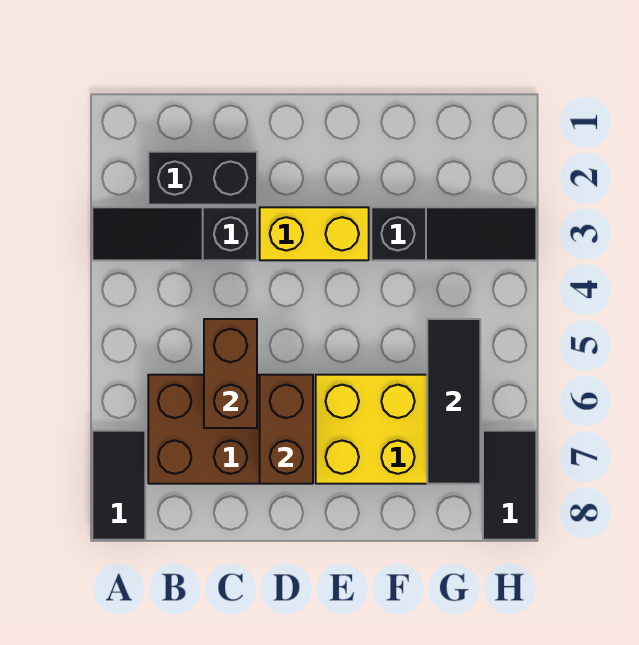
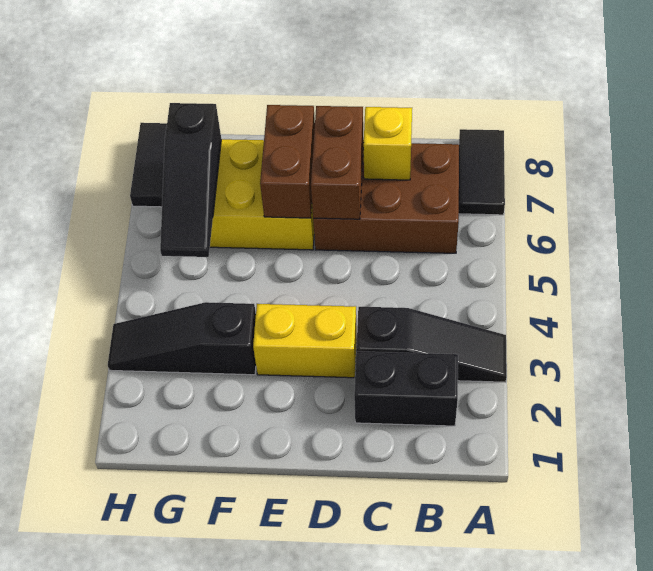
brown brick C5:C6 level 2 -> brown brick E6:E7 level 2
none -> yellow brick C7 level 2
black tile G5:G7 level 2 -> black slope G5:G7 level 2 top 7

